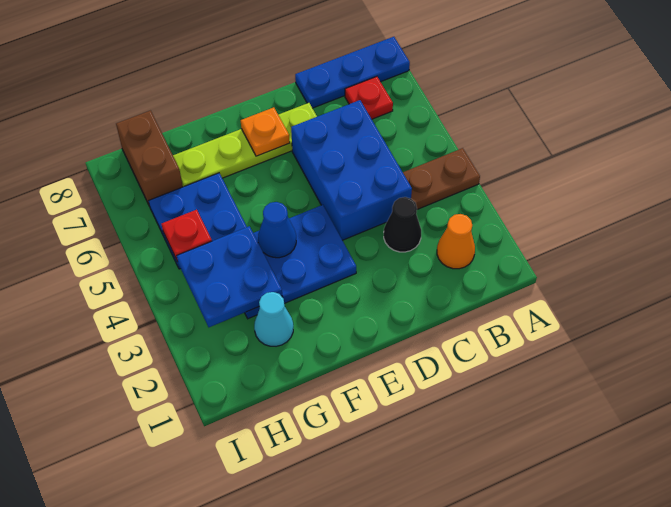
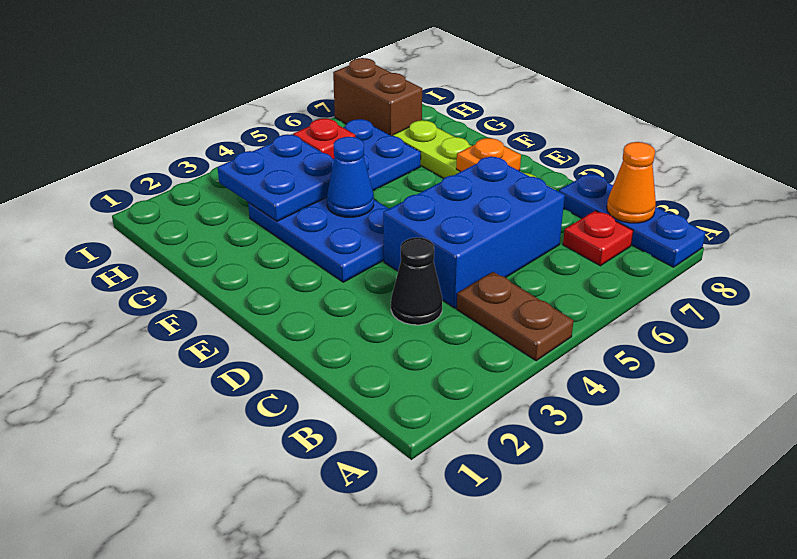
orange cone B2 level 1 -> orange cone B8 level 2
cyan cone G2 level 1 -> none
brown brick H7:H8 level 1 -> brown brick H7:I7 level 1

